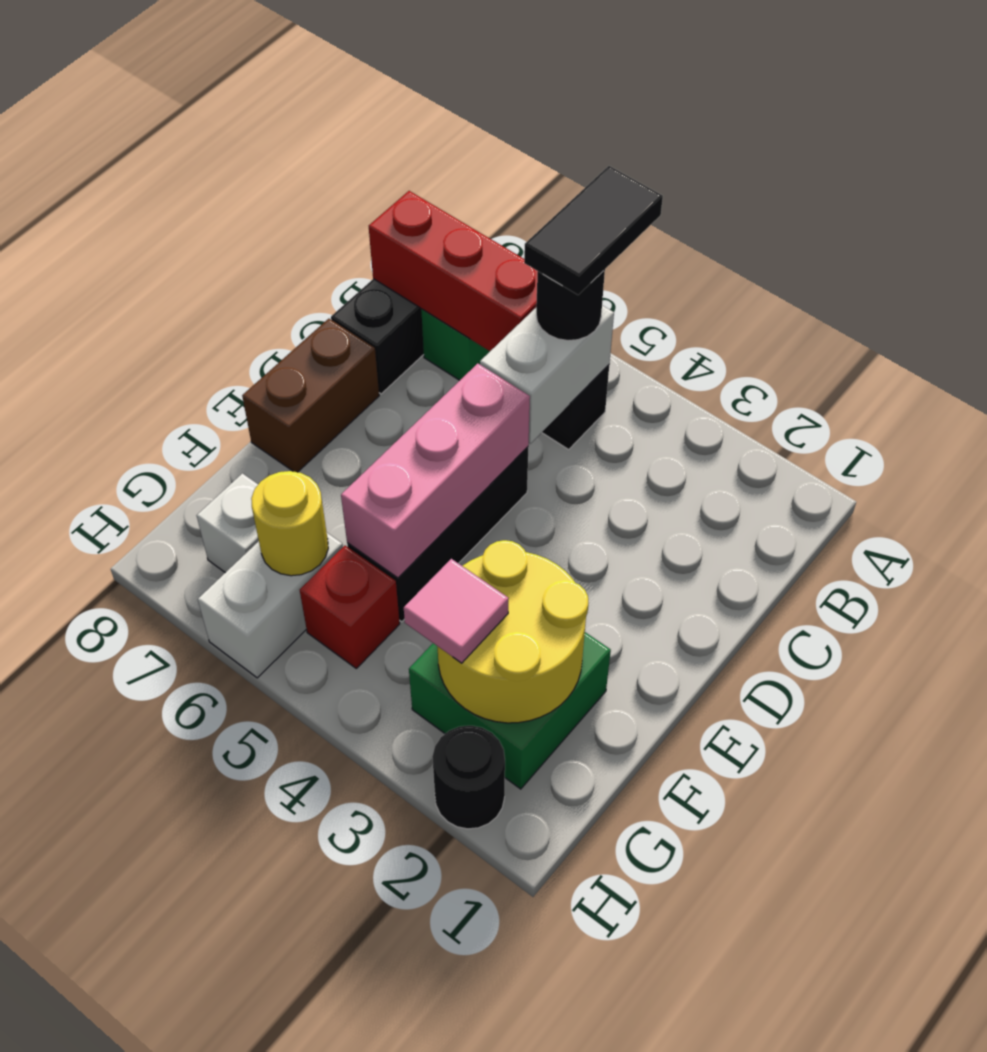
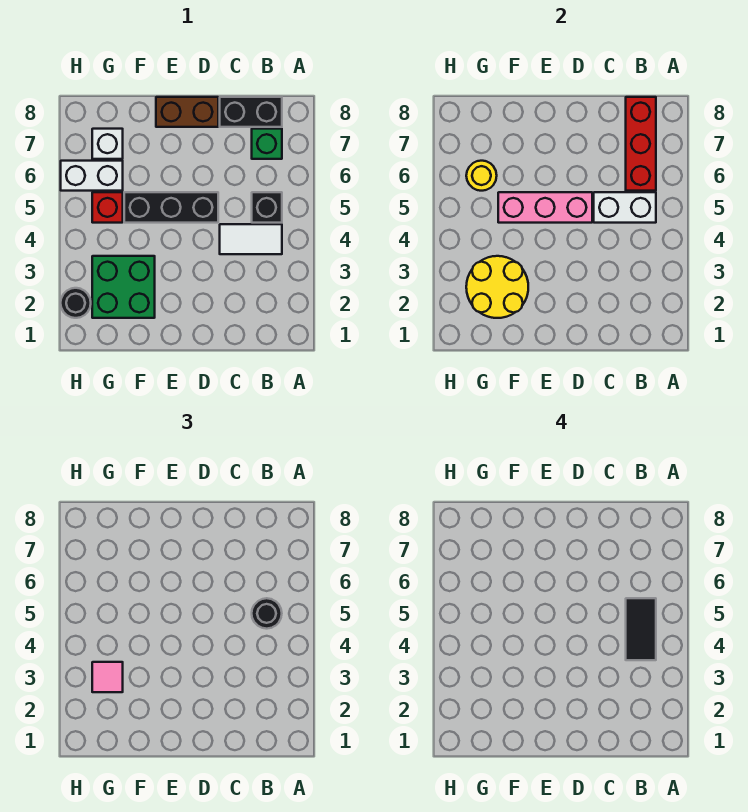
black tile A5:B5 level 4 -> black tile B4:B5 level 4
none -> white tile B4:C4 level 1

